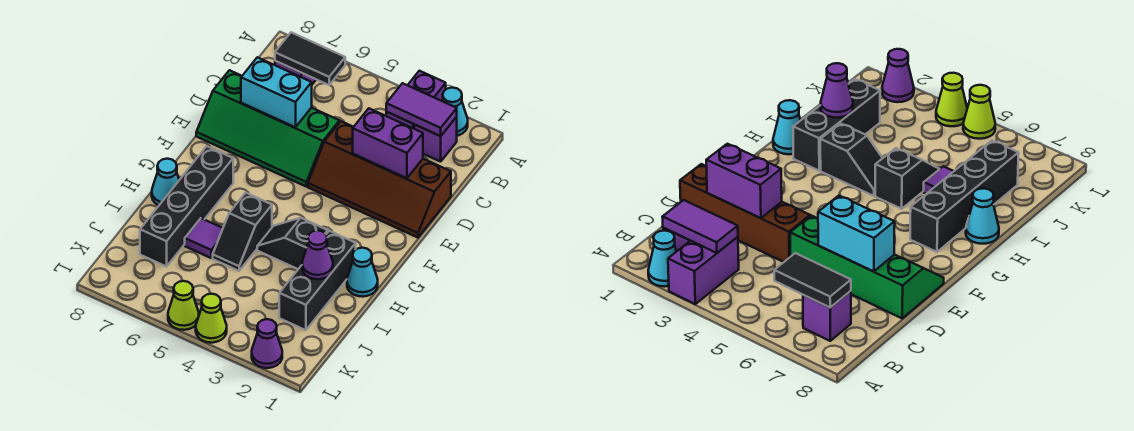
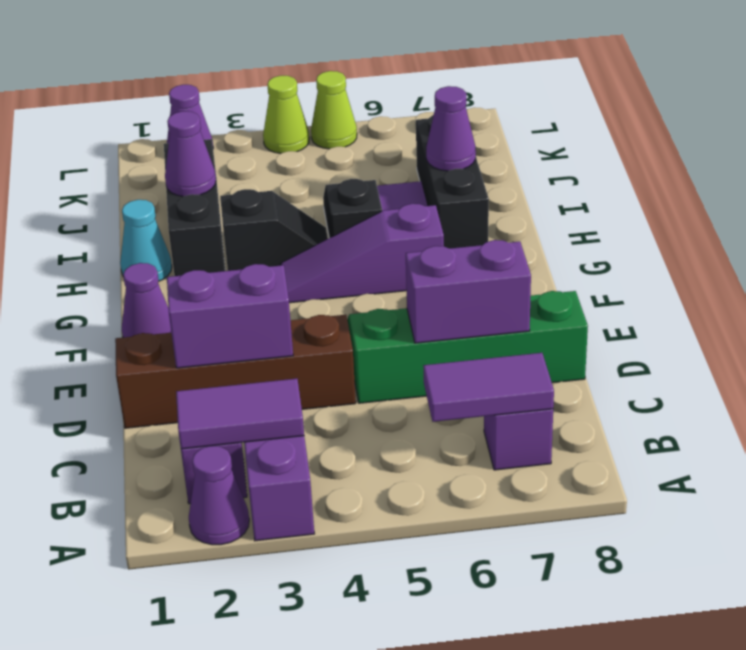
cyan cone A2 level 1 -> purple cone A2 level 1
black tile B6:B7 level 2 -> purple tile B6:B7 level 2
cyan brick D6:D7 level 2 -> purple brick D6:D7 level 2
none -> purple cone F1 level 1
none -> purple slope G4:G6 level 1 top 6
black brick G7:J7 level 1 -> black brick H7:J7 level 1
cyan cone H8 level 1 -> none
none -> purple cone I7 level 2

